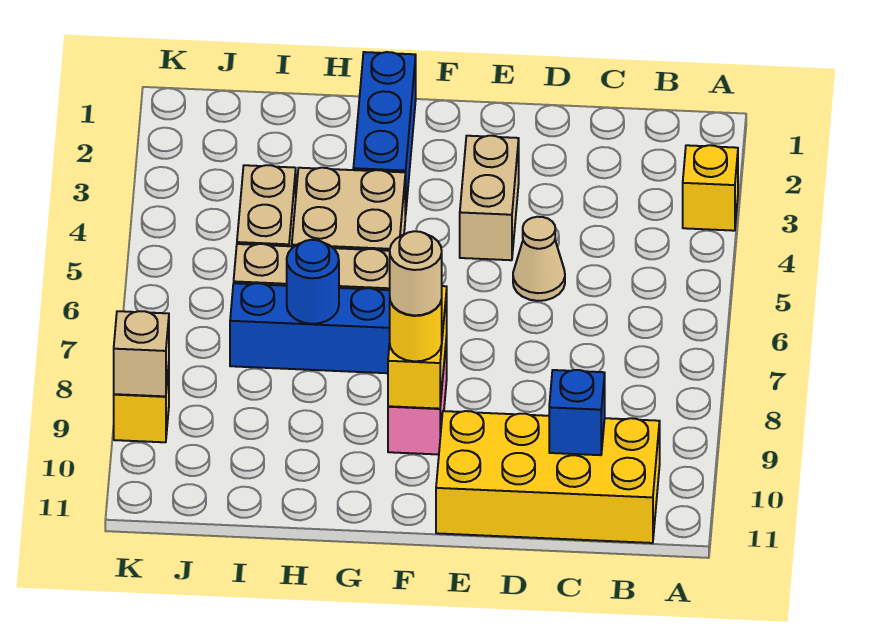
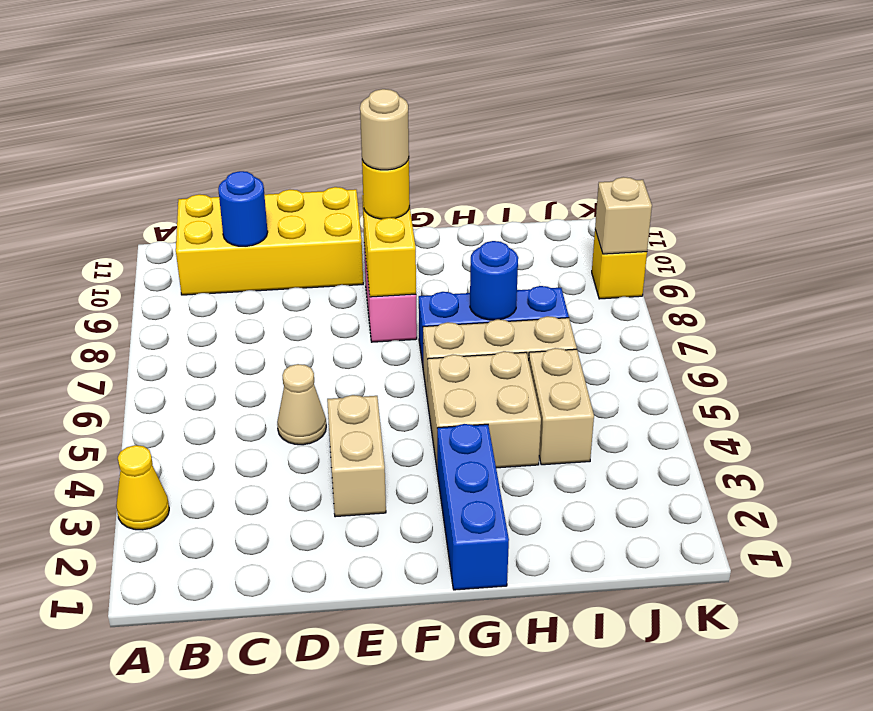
yellow brick A3 level 1 -> yellow cone A3 level 1
blue brick C10 level 2 -> blue round brick C10 level 2

